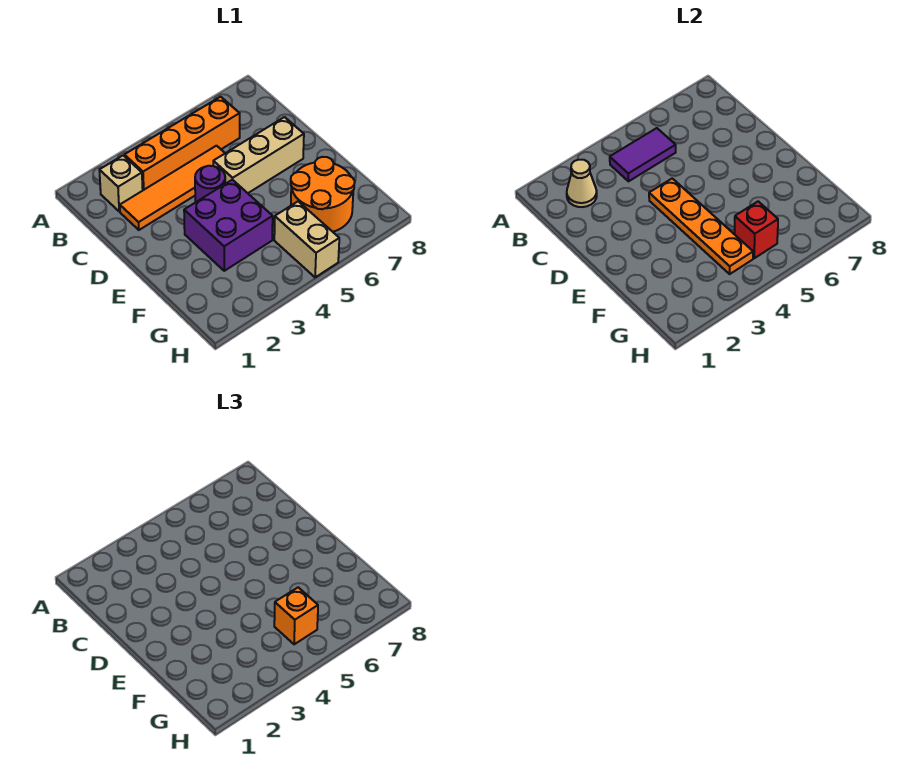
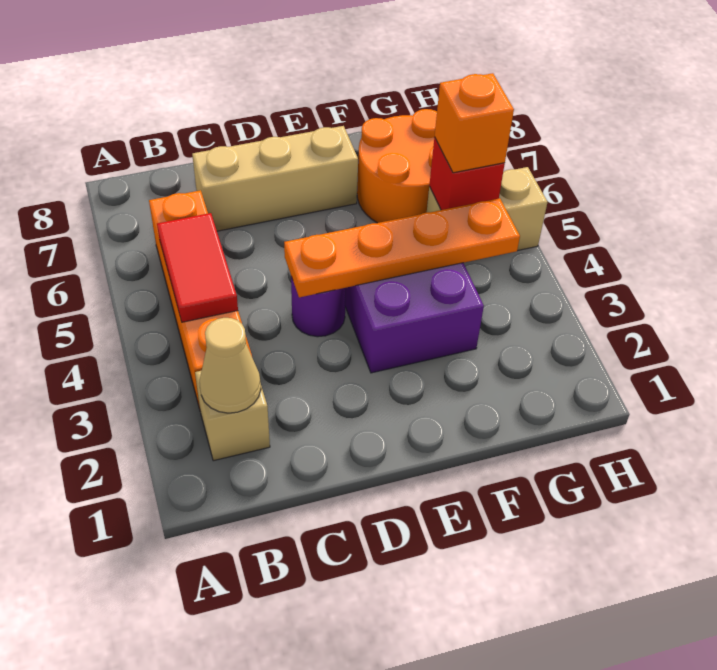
purple tile B4:B5 level 2 -> red tile B4:B5 level 2
orange tile C2:C5 level 1 -> none
tan brick D5:D7 level 1 -> tan brick C7:E7 level 1

